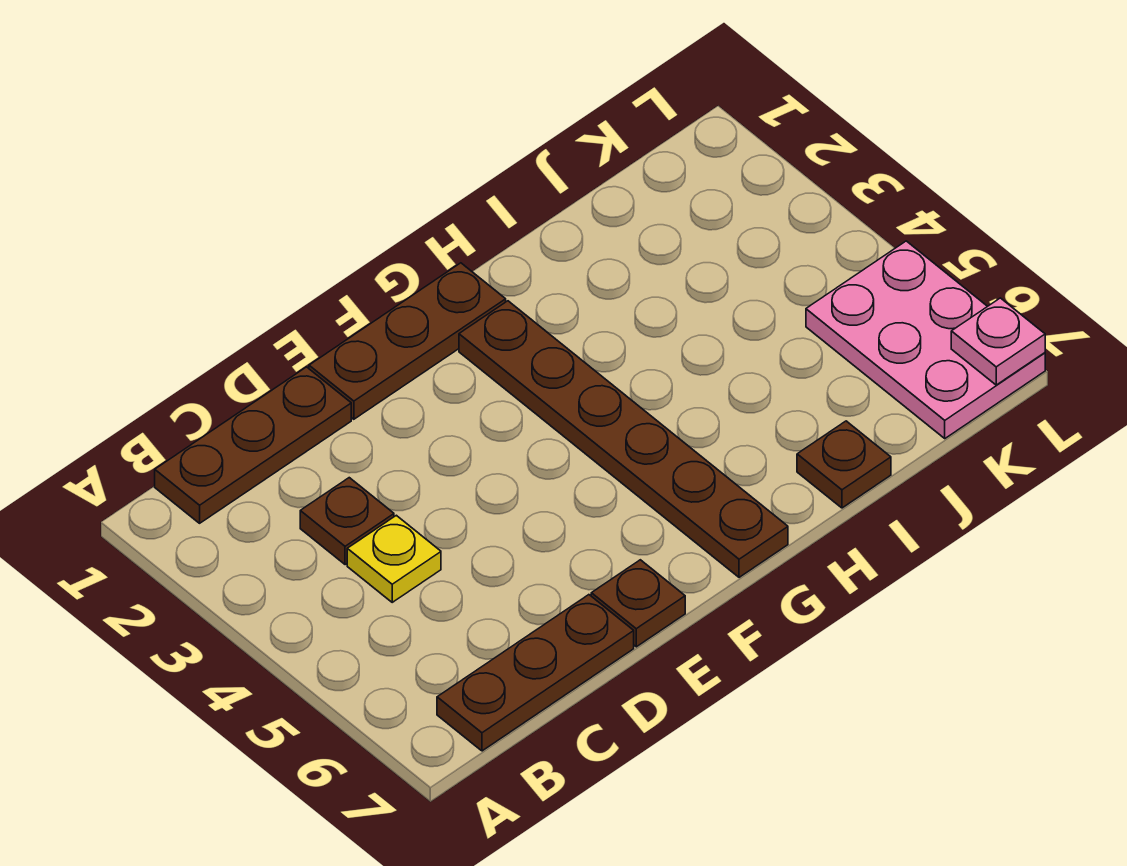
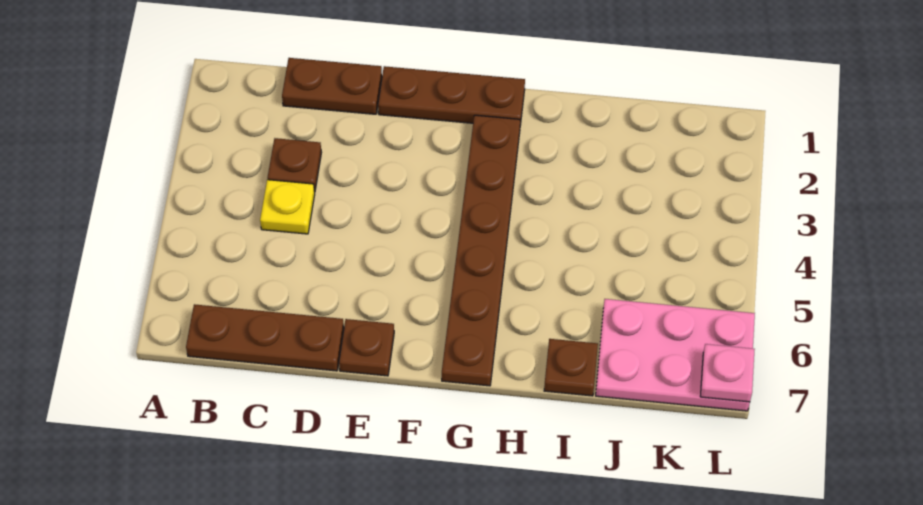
brown plate B1:D1 level 1 -> brown plate C1:D1 level 1
pink plate K5:L7 level 1 -> pink plate J6:L7 level 1

